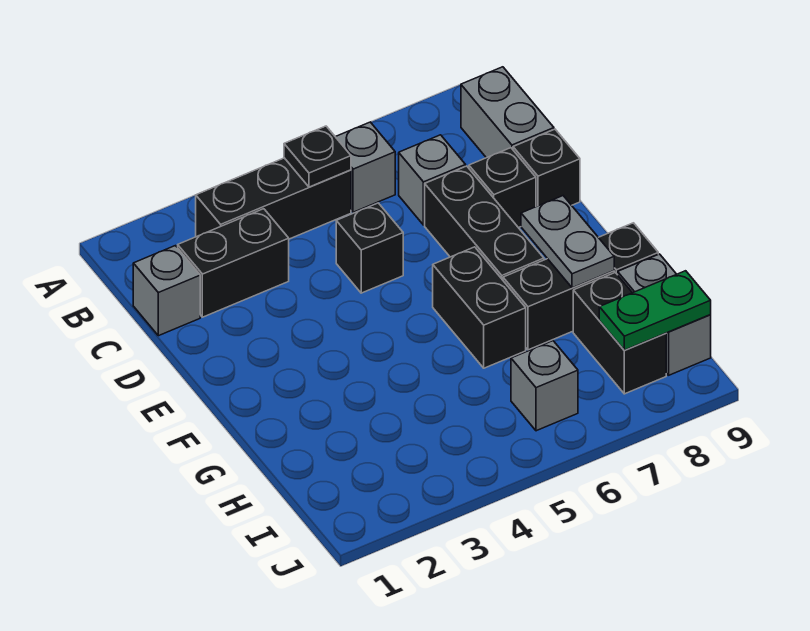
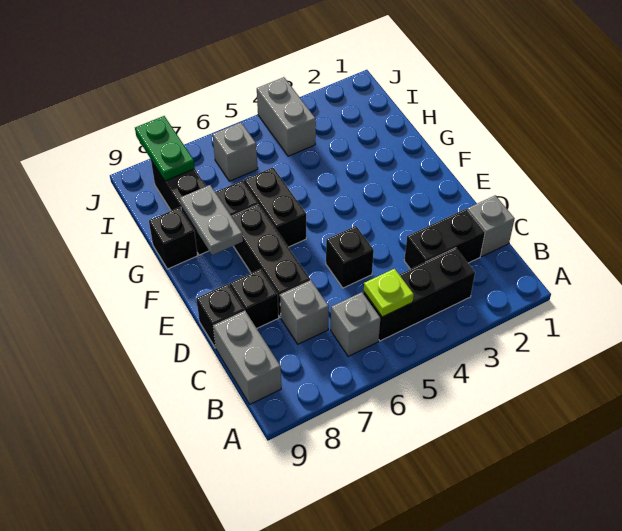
black plate B5 level 2 -> lime plate B5 level 2
grey brick H9:I9 level 1 -> grey brick I4:J4 level 1
green plate I8:I9 level 2 -> green plate I8:J8 level 2

